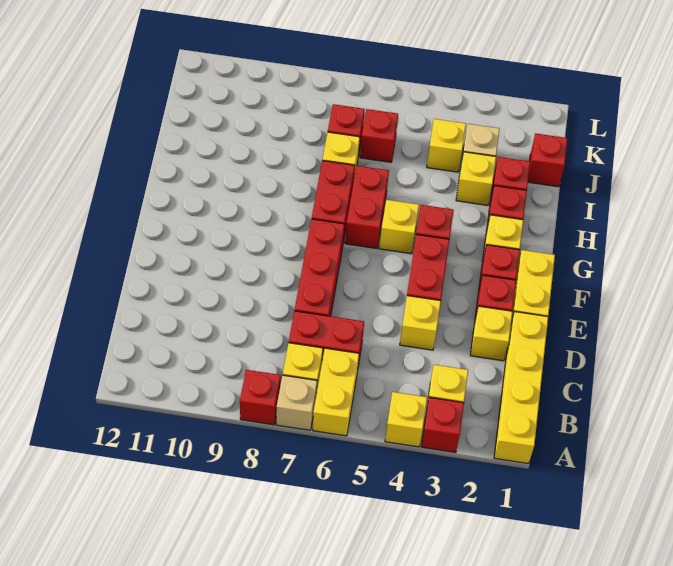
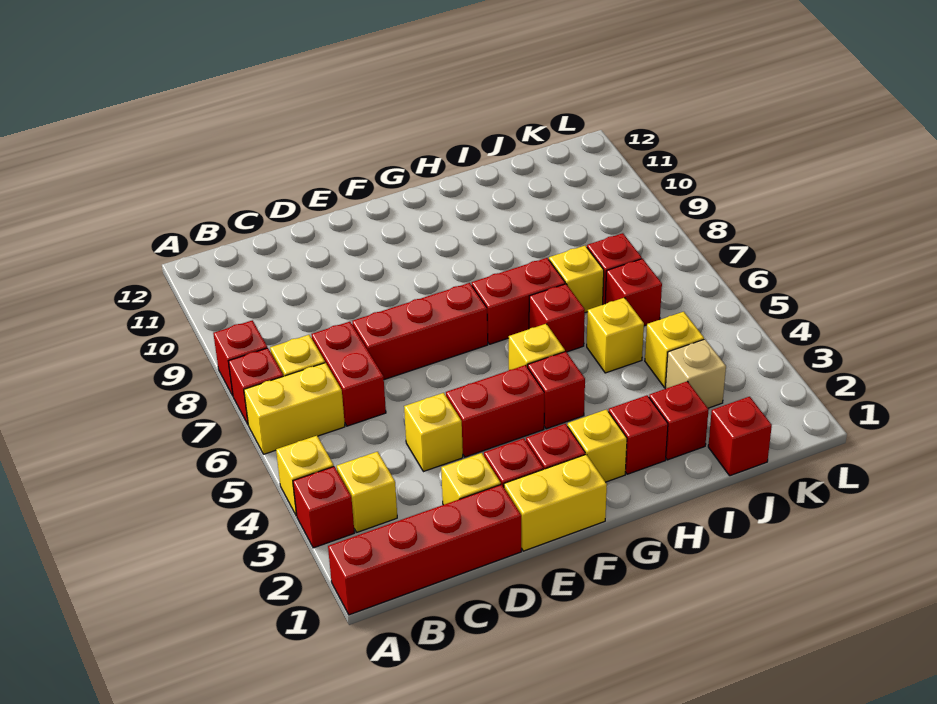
yellow brick A1:D1 level 1 -> red brick A1:D1 level 1
tan brick A7 level 1 -> red brick A7 level 1
red brick G6:H6 level 1 -> red brick H6 level 1
yellow brick I3 level 1 -> yellow brick I5 level 1

